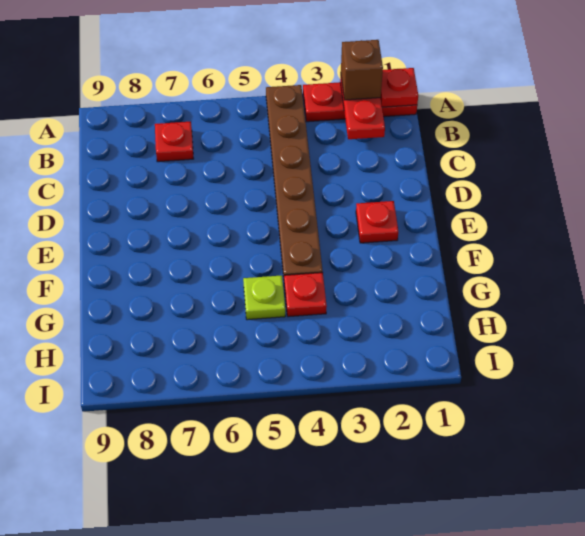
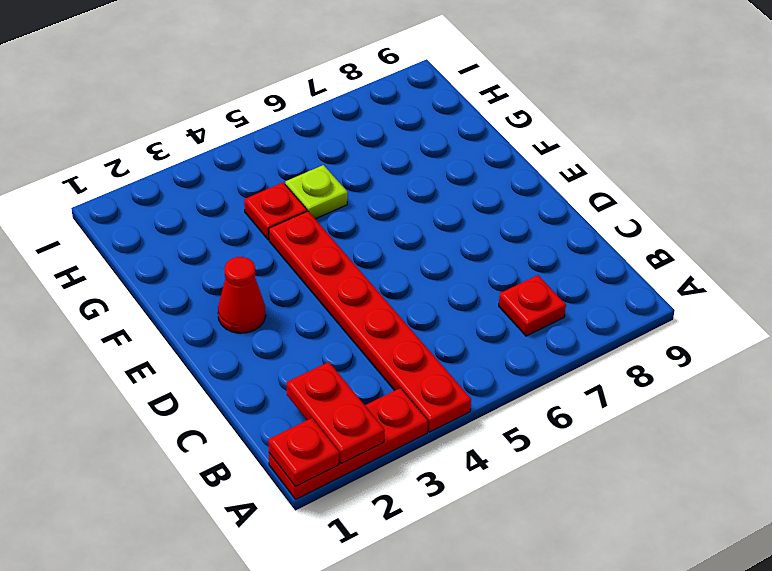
brown brick A2 level 3 -> none
brown plate A4:F4 level 1 -> red plate A4:F4 level 1
red plate E2 level 1 -> red cone E2 level 1

